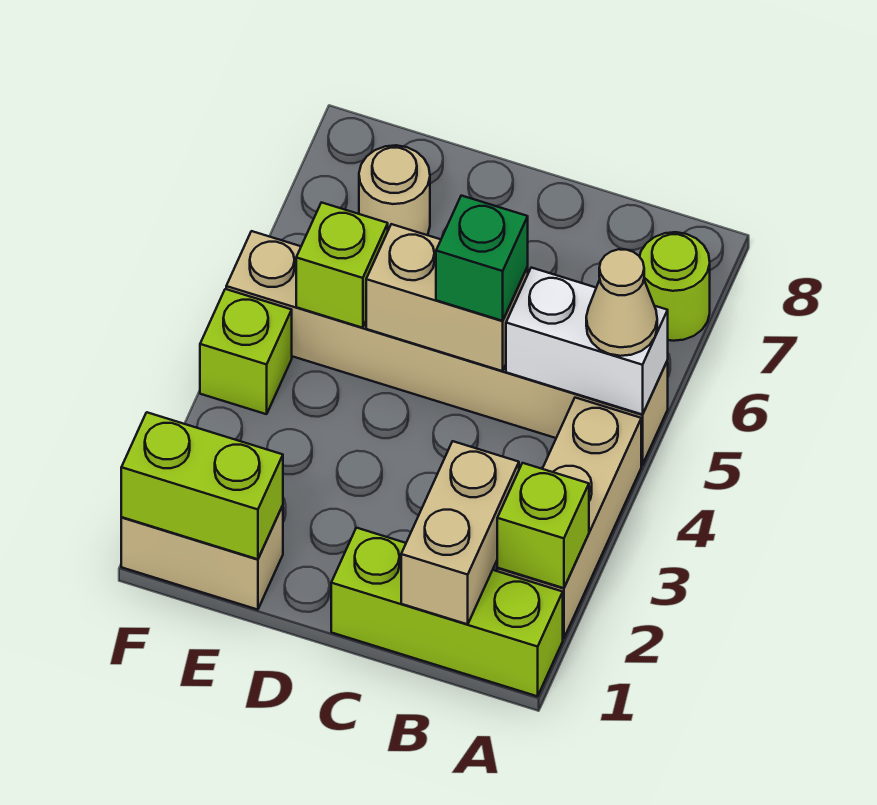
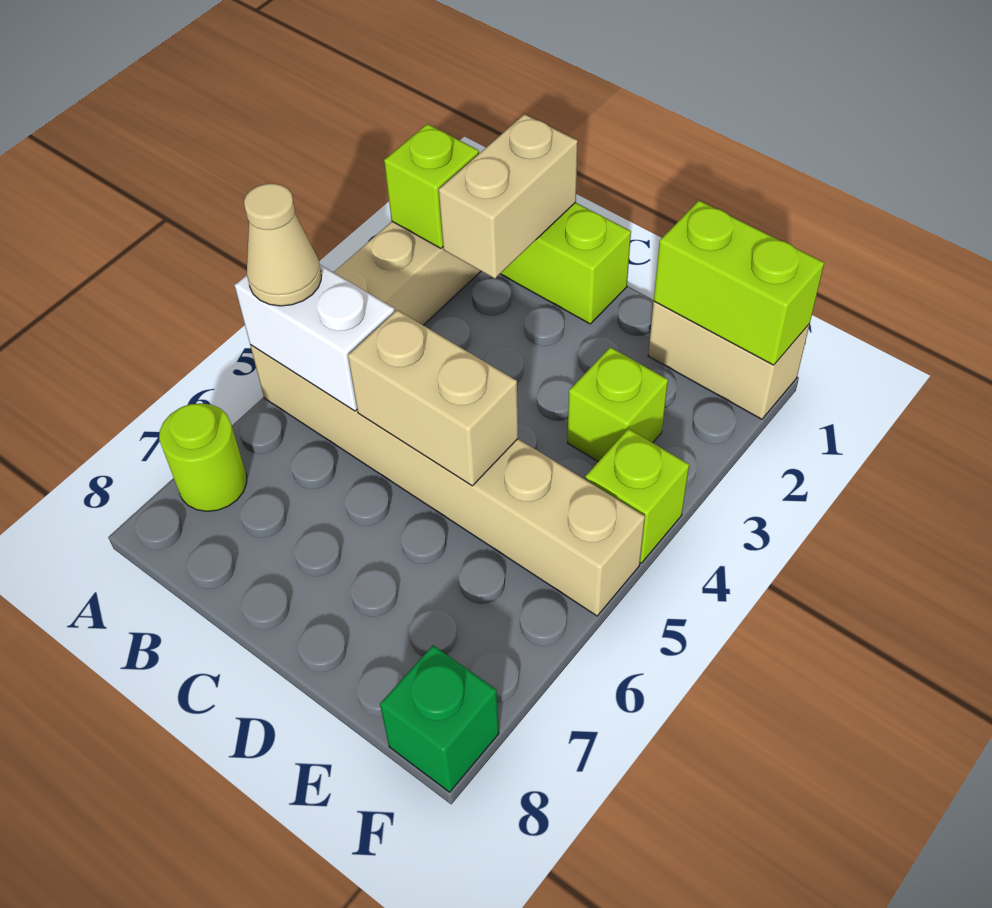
green brick C5 level 3 -> green brick F8 level 1
lime brick E5 level 2 -> lime brick E3 level 1
tan round brick E7 level 1 -> none

